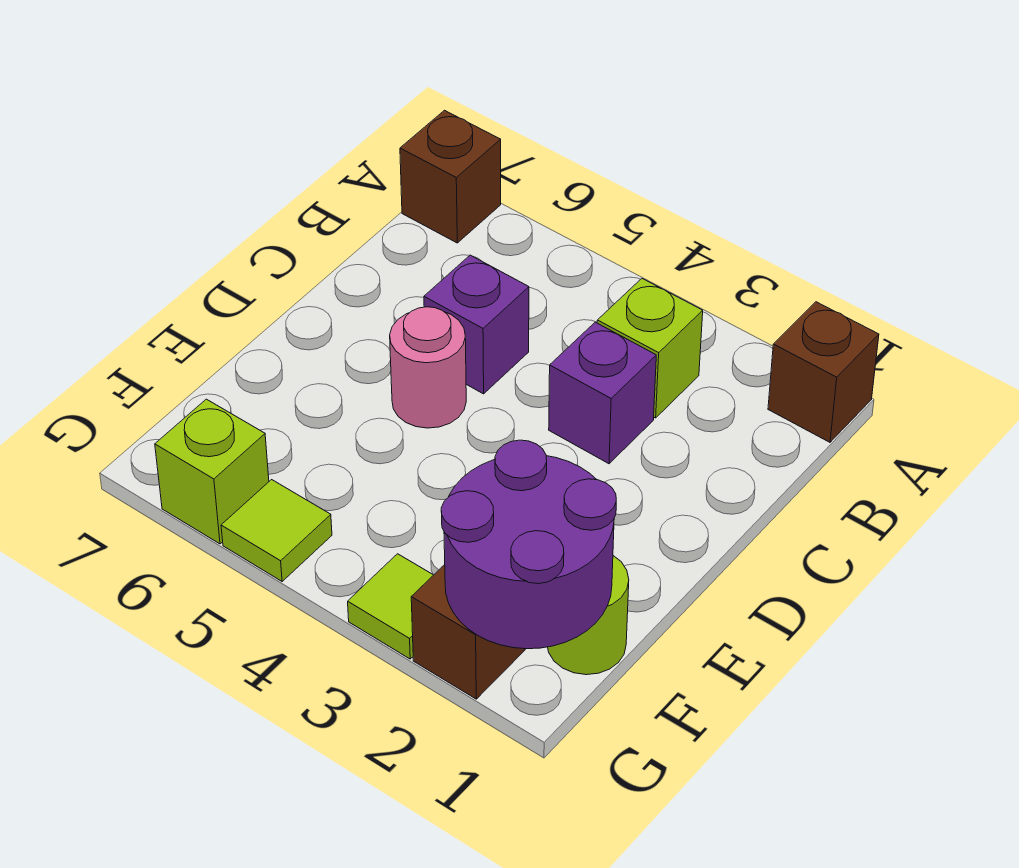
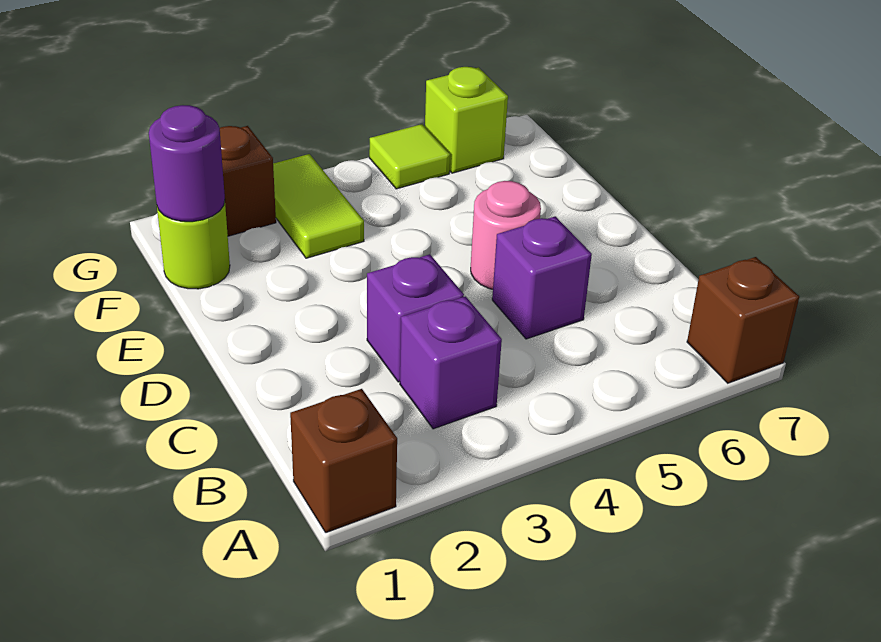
lime brick B3 level 1 -> purple brick B3 level 1
purple round brick F1:G2 level 2 -> purple round brick F1 level 2
lime tile G3 level 1 -> lime tile F3:G3 level 1

